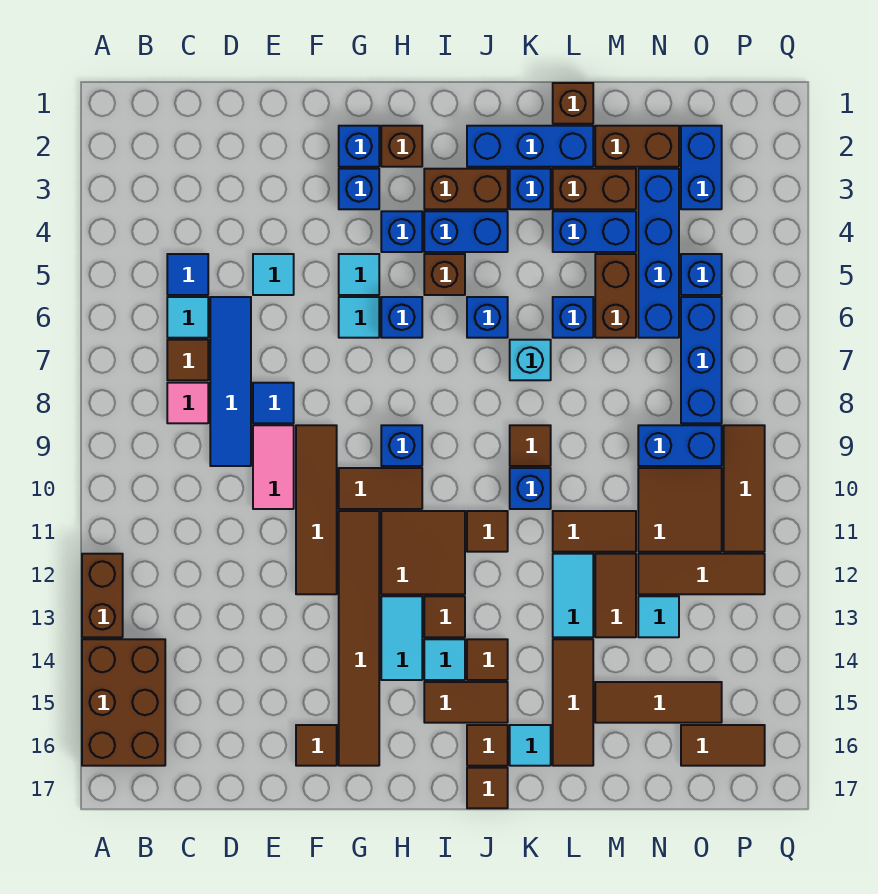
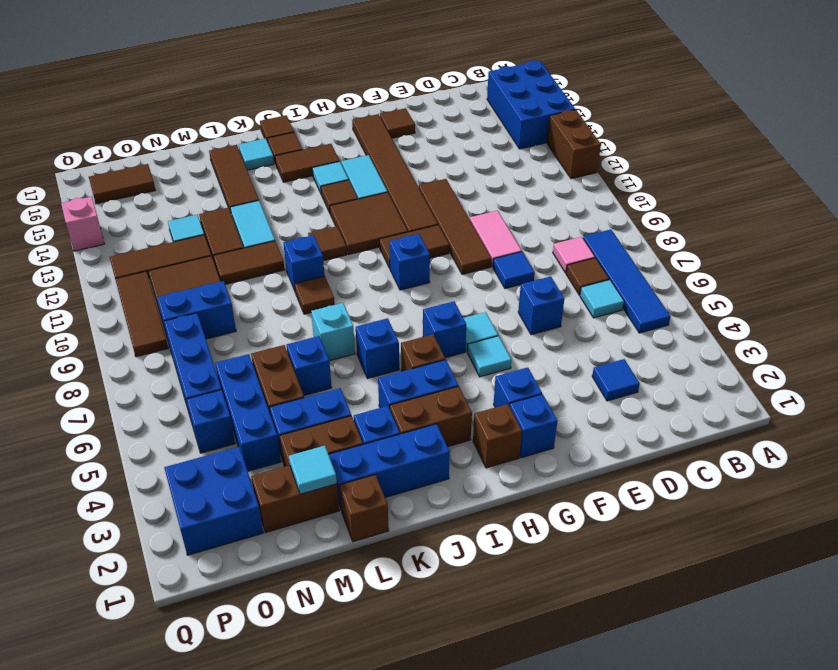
brown brick A14:B16 level 1 -> blue brick A14:B16 level 1
blue tile C5 level 1 -> blue tile D3 level 1
blue tile D6:D9 level 1 -> blue tile B5:B8 level 1
cyan tile E5 level 1 -> cyan tile M2 level 2
blue brick H4 level 1 -> blue brick E6 level 1
brown tile J14 level 1 -> none
brown tile M15:O15 level 1 -> none
blue brick N3:N6 level 1 -> blue brick N4:N6 level 1
blue brick O2:O3 level 1 -> blue brick O2:P3 level 1
none -> pink brick Q14 level 1

